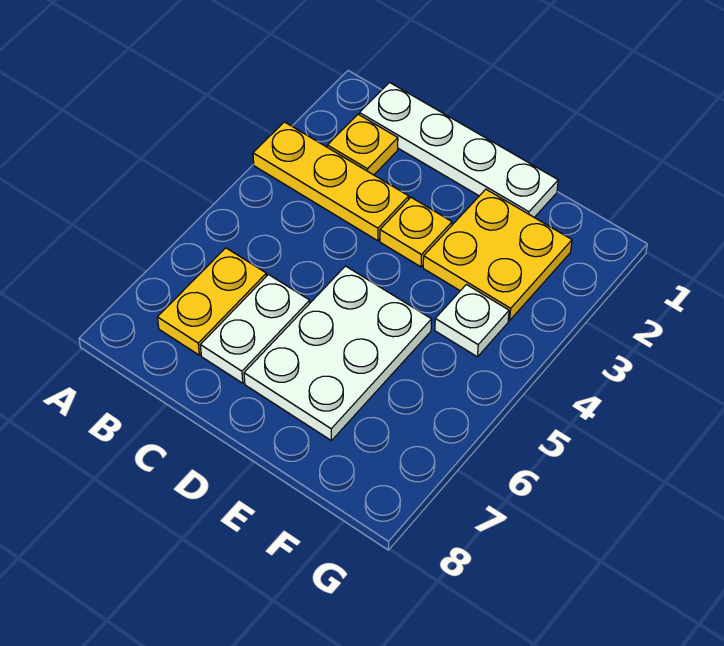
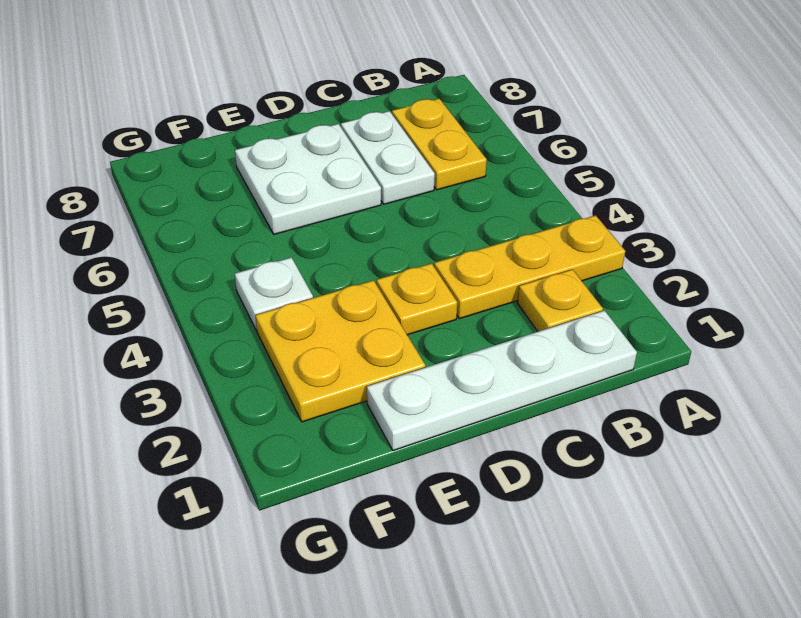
white plate D5:E7 level 1 -> white plate D6:E7 level 1

